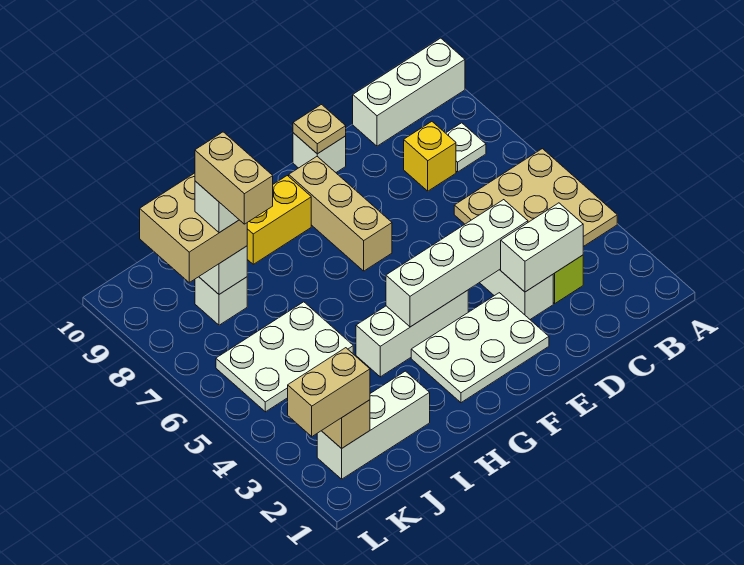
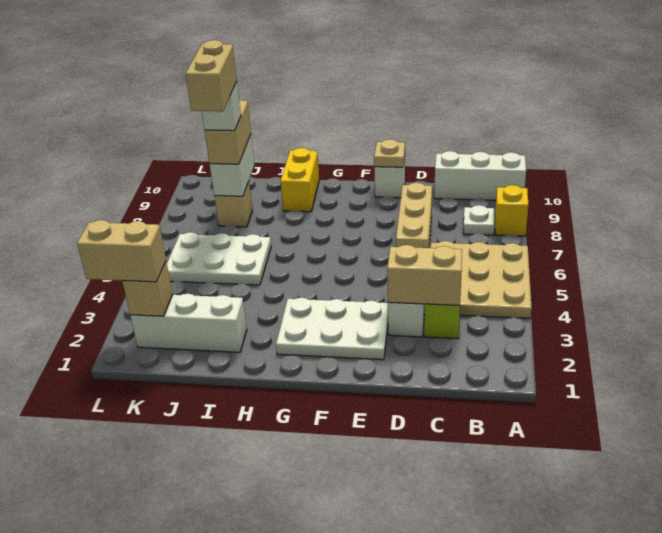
white brick C3:D3 level 2 -> tan brick C3:D3 level 2
yellow brick C8 level 1 -> yellow brick A8 level 1
white brick D4:G4 level 2 -> none
white brick F4:H4 level 1 -> none
tan brick F7:F9 level 1 -> tan brick D6:D8 level 1
yellow brick G9:H9 level 1 -> yellow brick H9:H10 level 1
white brick J8 level 1 -> tan brick J8 level 1
tan brick J8:K9 level 3 -> tan brick J8:J9 level 3

